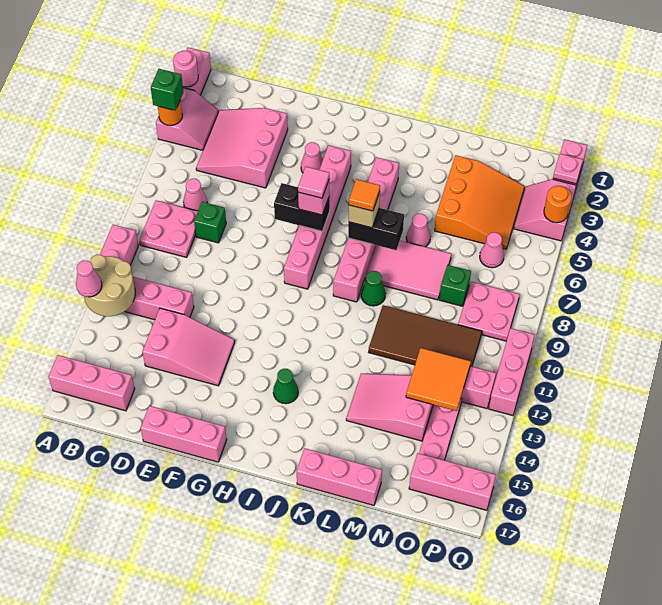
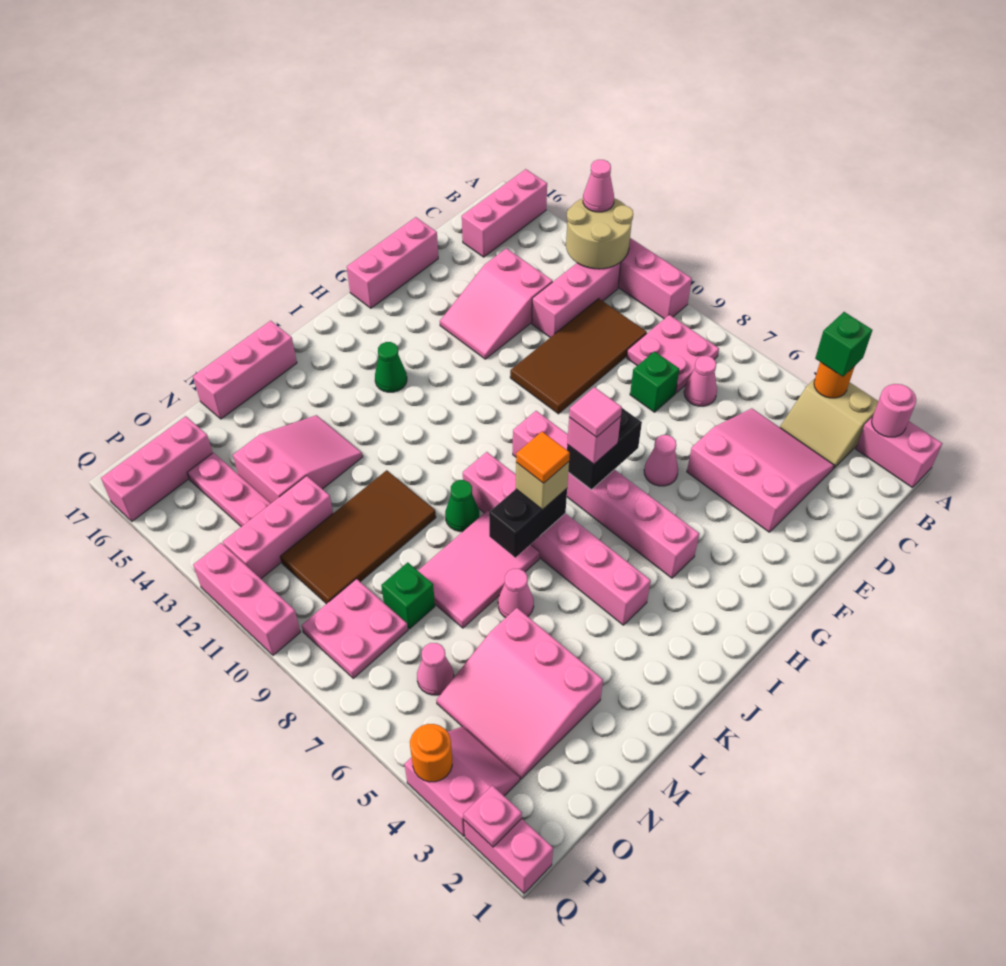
pink slope A3:B4 level 1 top A -> tan slope A3:B4 level 1 top A
none -> brown tile C10:F11 level 1
pink cone G4 level 1 -> pink cone F6 level 1
orange slope M3:O5 level 1 top M -> pink slope M3:O5 level 1 top M
orange tile N12:O13 level 2 -> none

